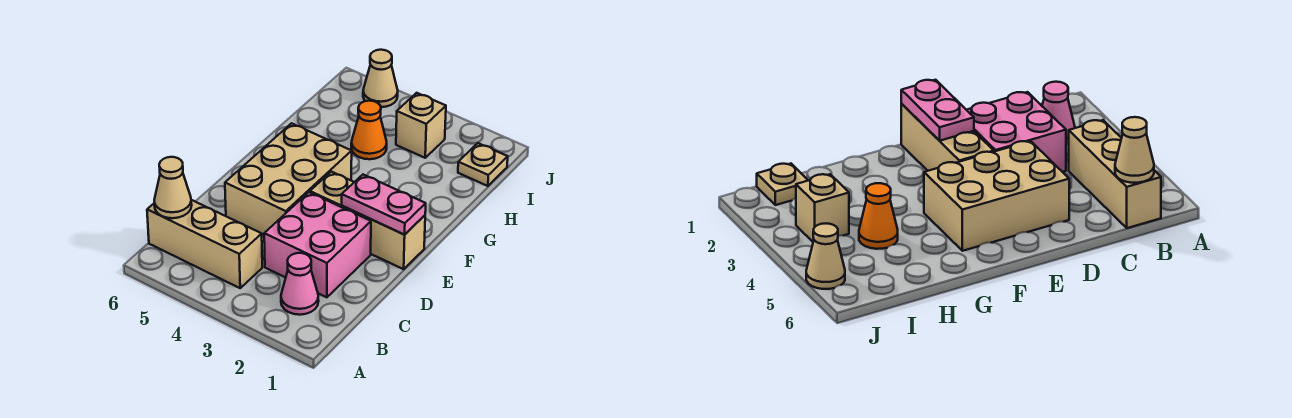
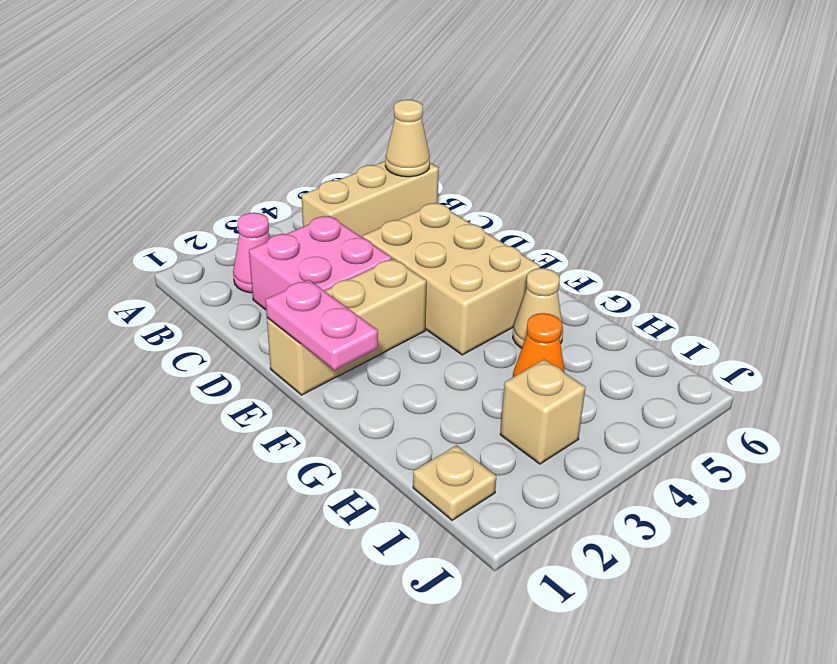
pink plate E1:E2 level 2 -> pink plate E1:F1 level 2
tan cone J5 level 1 -> tan cone G5 level 1

